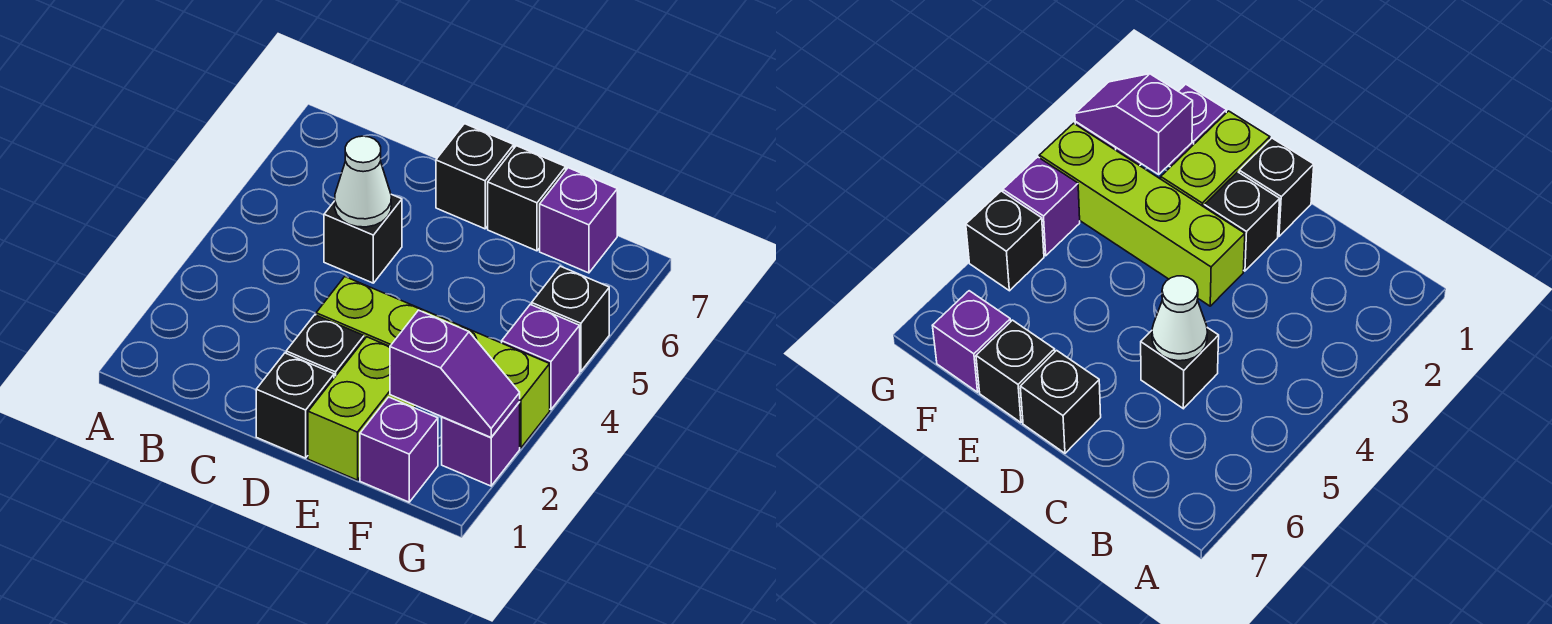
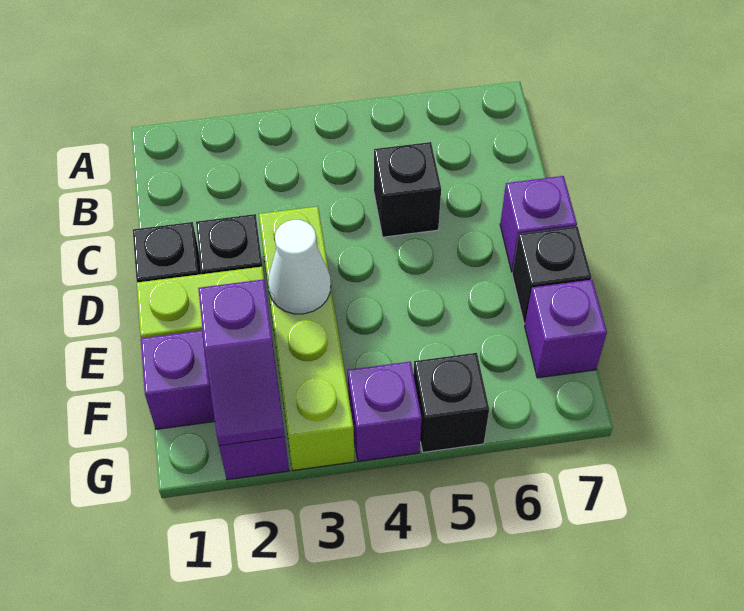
white cone C5 level 2 -> white cone E3 level 2
black brick D7 level 1 -> purple brick D7 level 1

